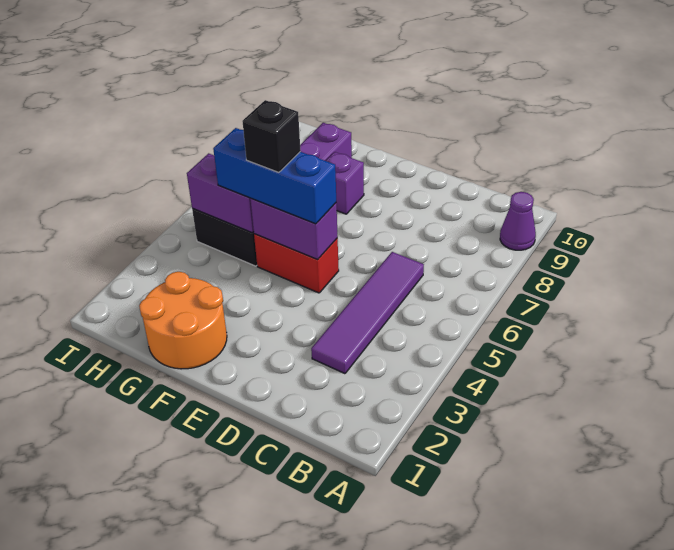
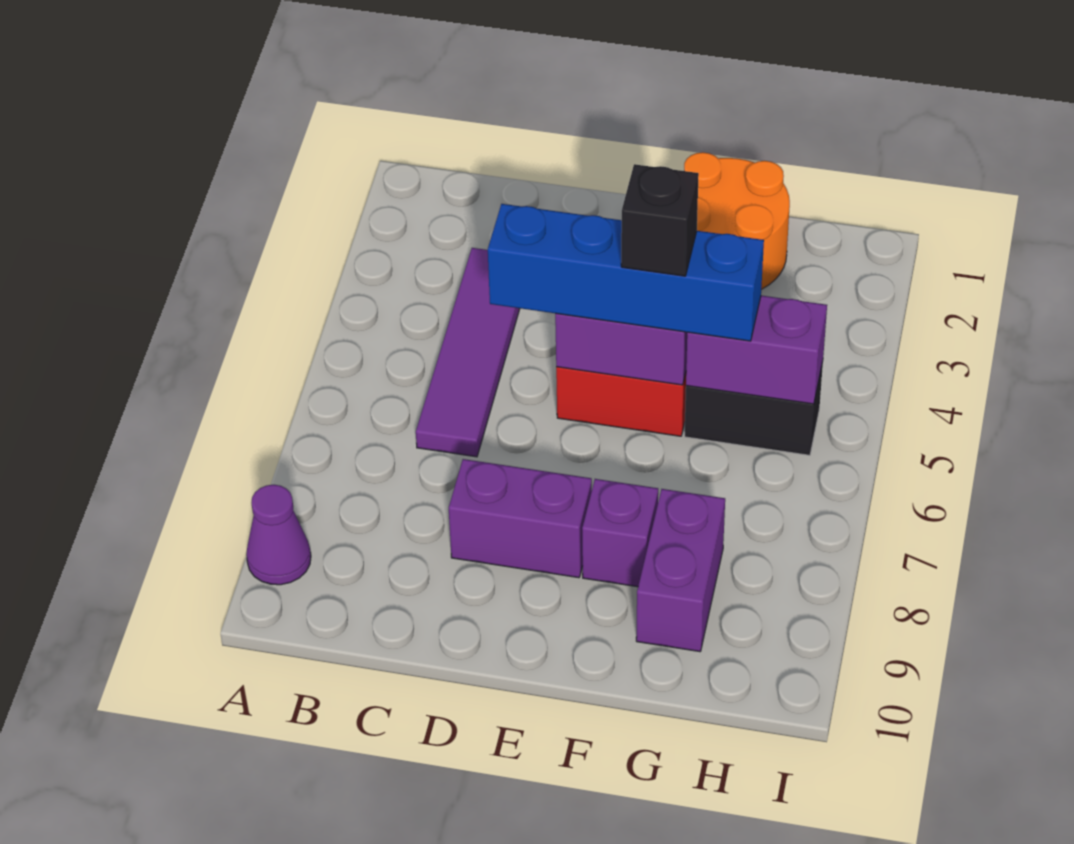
none -> purple brick D8:E8 level 1
blue brick E5:G5 level 3 -> blue brick D5:G5 level 3

